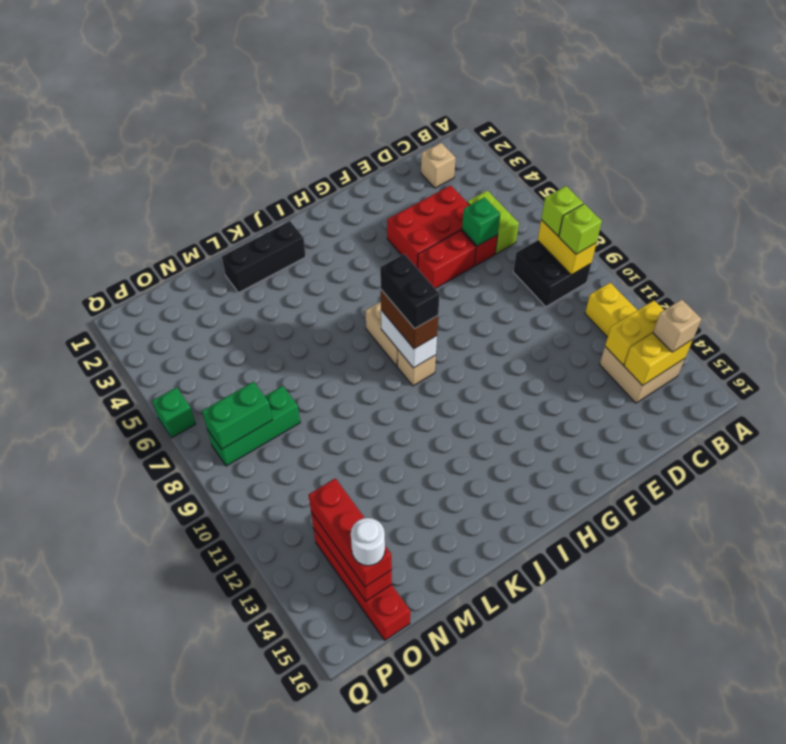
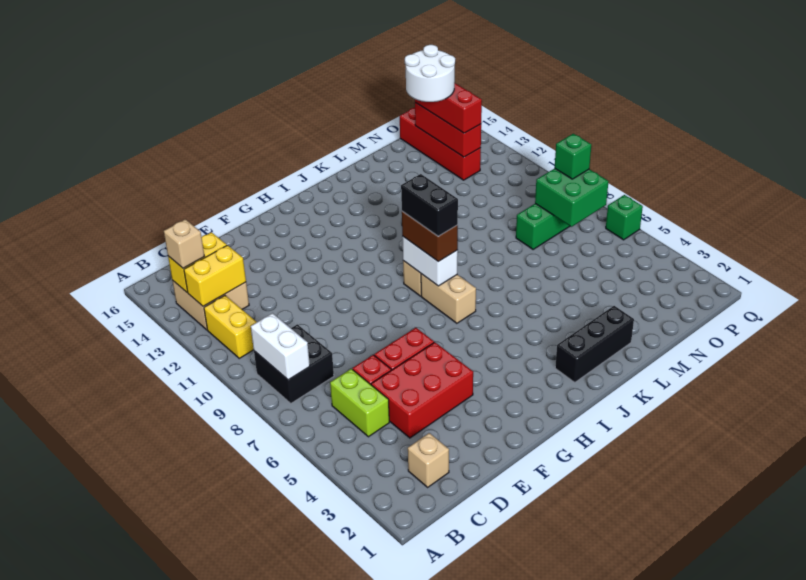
yellow brick B8:B9 level 2 -> white brick B8:B9 level 2
lime brick B8 level 3 -> none
lime brick B9 level 3 -> none
green brick D6 level 2 -> green brick P8 level 3
green brick O8:P8 level 2 -> green brick O7:P8 level 2
white round brick O15 level 4 -> white round brick N14:O15 level 4

